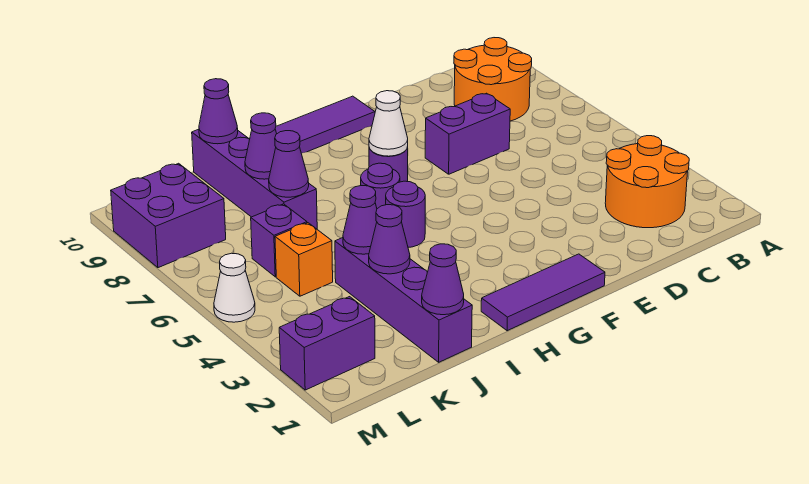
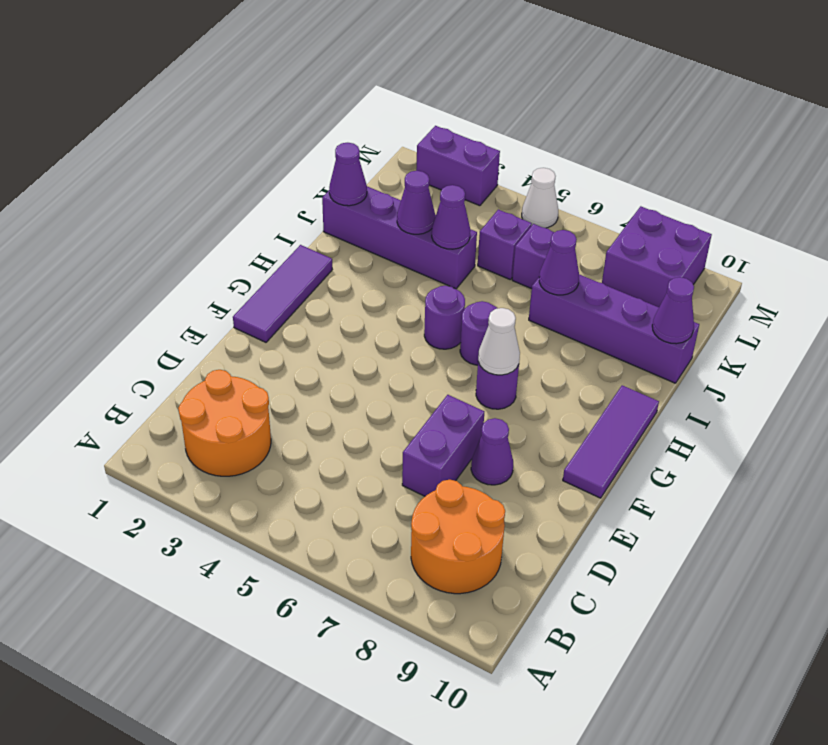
purple cone J8 level 2 -> purple cone E8 level 1
orange brick K5 level 1 -> purple brick K5 level 1
purple brick L2:M2 level 1 -> purple brick M2:M3 level 1

